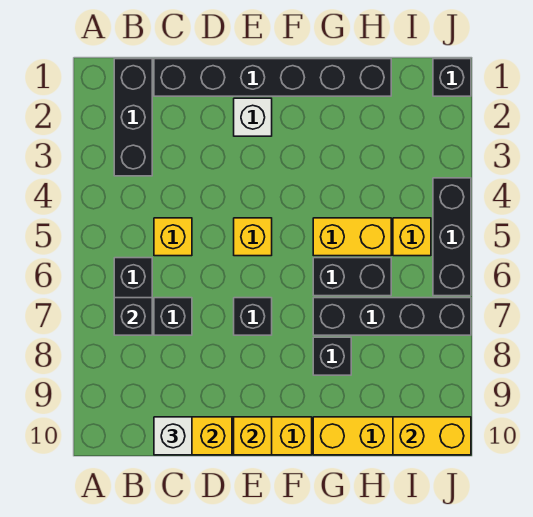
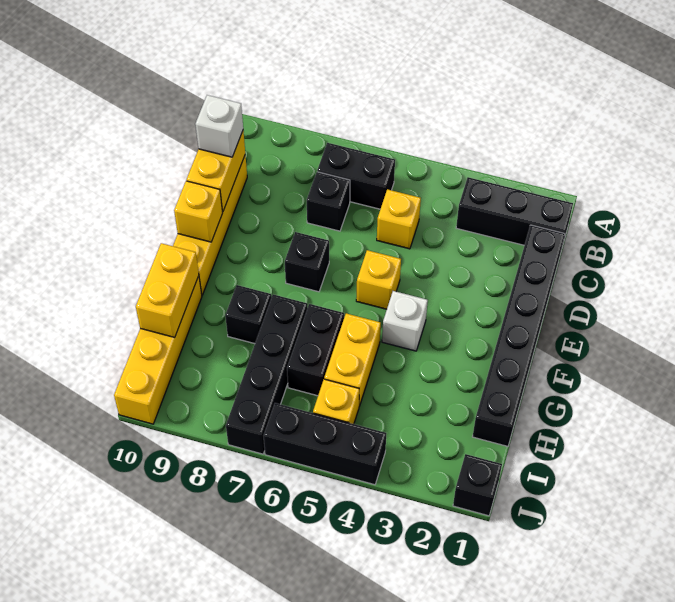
black brick B7 level 2 -> none
white brick E2 level 1 -> white brick F4 level 1
yellow brick I10:J10 level 2 -> yellow brick G10:H10 level 2

